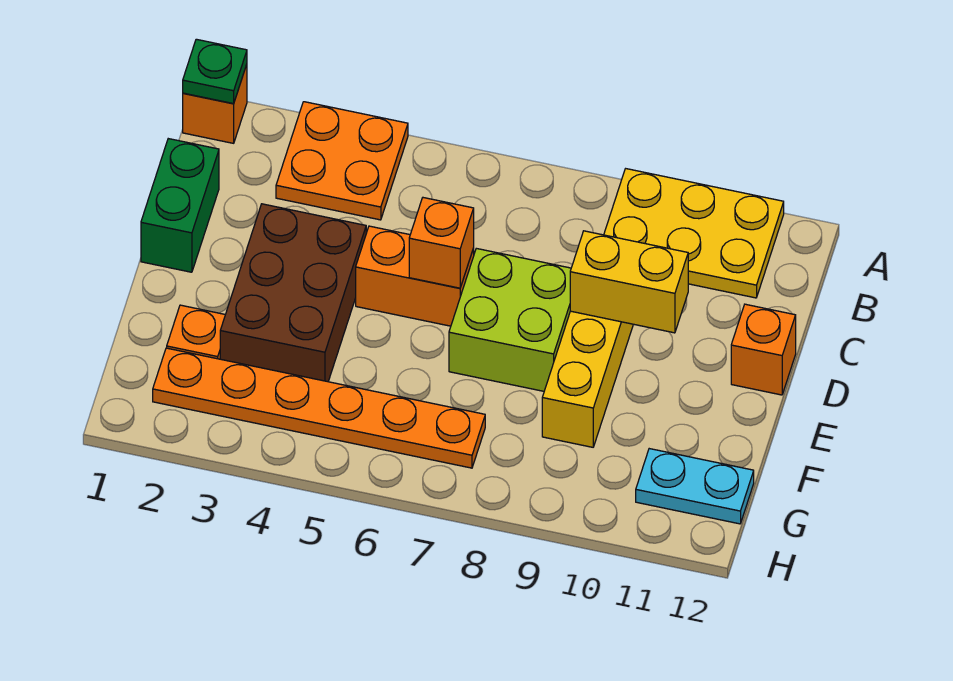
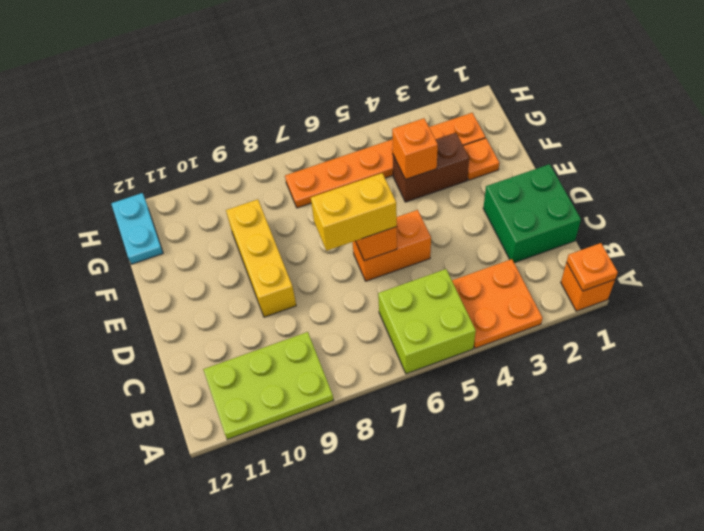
green plate A1 level 2 -> orange plate A1 level 2
yellow plate A9:B11 level 1 -> lime plate A9:B11 level 1
green brick C1:D1 level 1 -> green brick C1:D2 level 1
brown brick D3:F4 level 1 -> brown brick F3:F4 level 1
lime brick D7:E8 level 1 -> lime brick A5:B6 level 1
yellow brick D9:D10 level 2 -> yellow brick D6:D7 level 3
orange brick D12 level 1 -> orange brick F4 level 2
cyan plate G11:G12 level 1 -> cyan plate G12:H12 level 1

